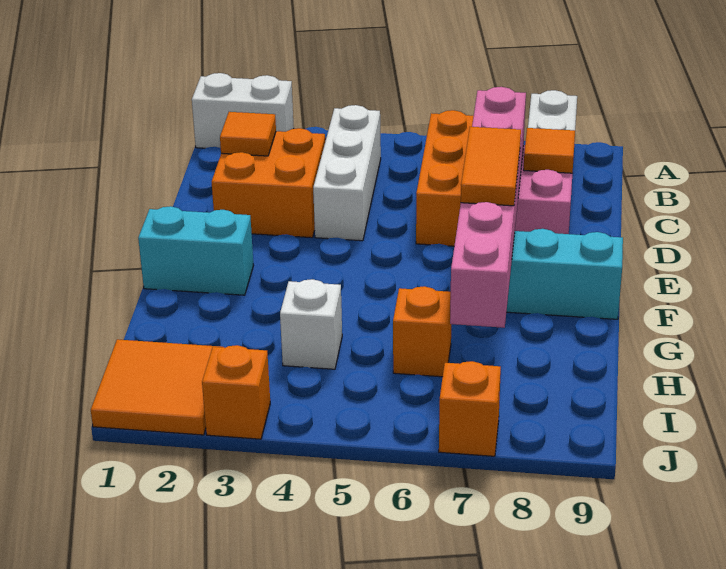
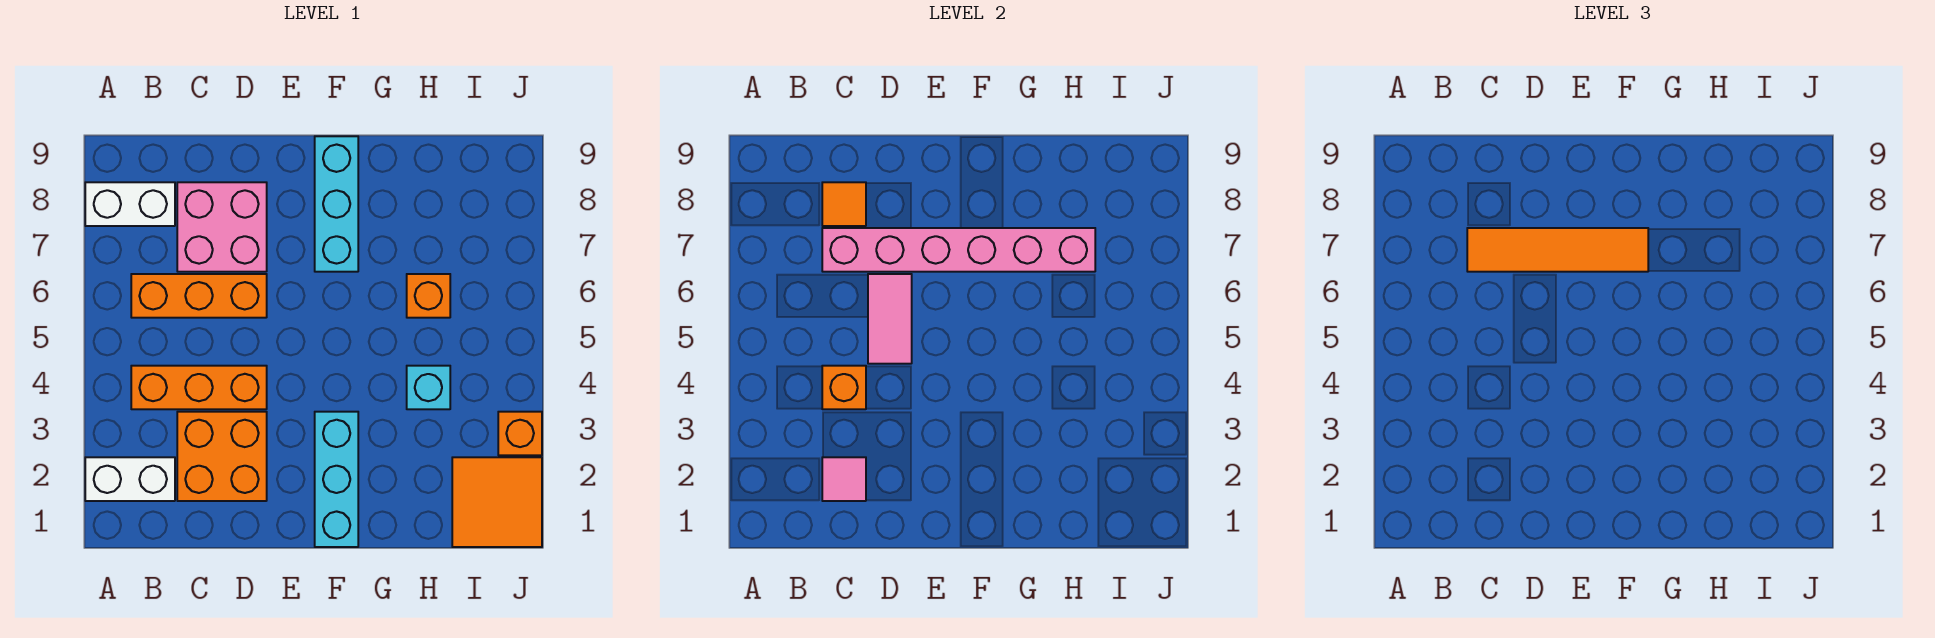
white brick A1:A2 level 1 -> white brick A2:B2 level 1
white brick B4:D4 level 1 -> orange brick B4:D4 level 1
orange tile C2 level 2 -> pink tile C2 level 2
none -> pink tile D5:D6 level 2
orange tile E7:F7 level 3 -> orange tile C7:F7 level 3
cyan brick F1:F2 level 1 -> cyan brick F1:F3 level 1
white brick H4 level 1 -> cyan brick H4 level 1
orange brick J7 level 1 -> orange brick C4 level 2

